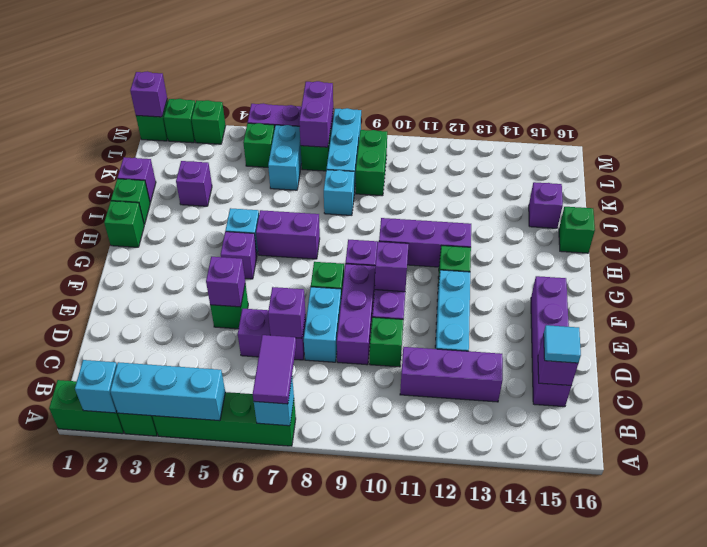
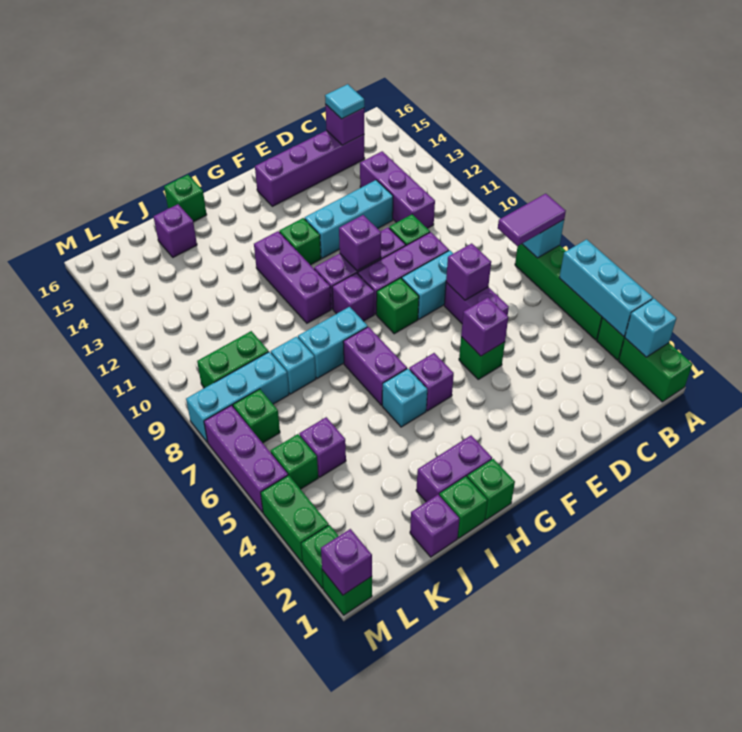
purple brick J3 level 1 -> purple brick K5 level 1
cyan brick K6:L6 level 1 -> cyan brick H8:I8 level 1
purple brick L7:M7 level 2 -> purple brick H2:I2 level 1
green brick M3 level 1 -> green brick M3:M4 level 1

